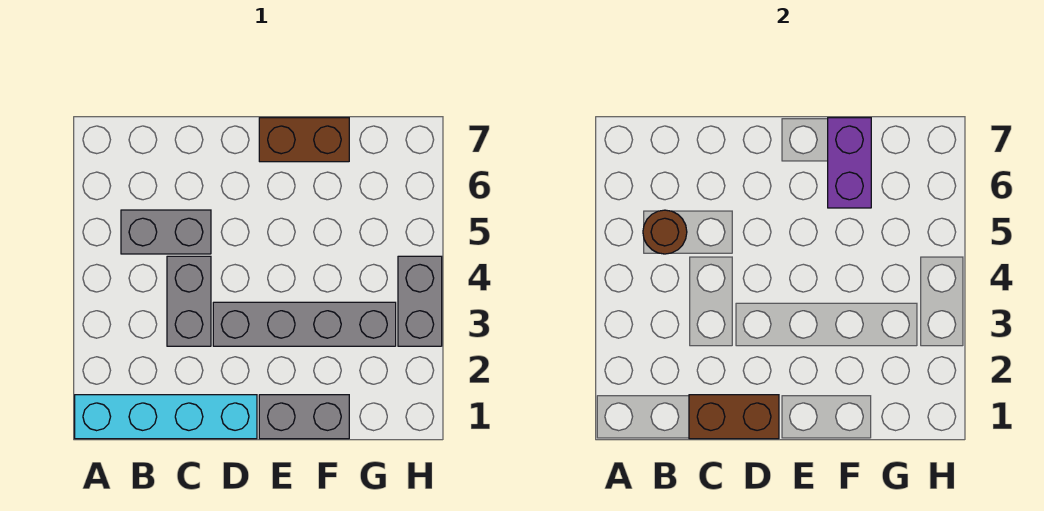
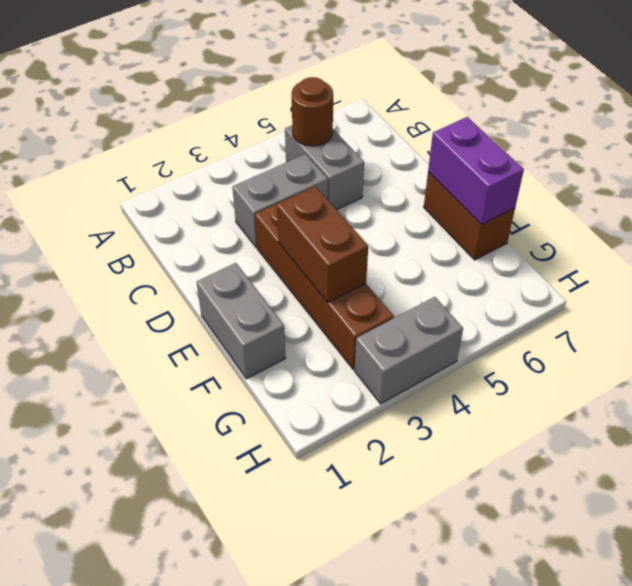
cyan brick A1:D1 level 1 -> none
brown brick C1:D1 level 2 -> brown brick E3:F3 level 2
grey brick D3:G3 level 1 -> brown brick D3:G3 level 1
purple brick F6:F7 level 2 -> purple brick E7:F7 level 2

